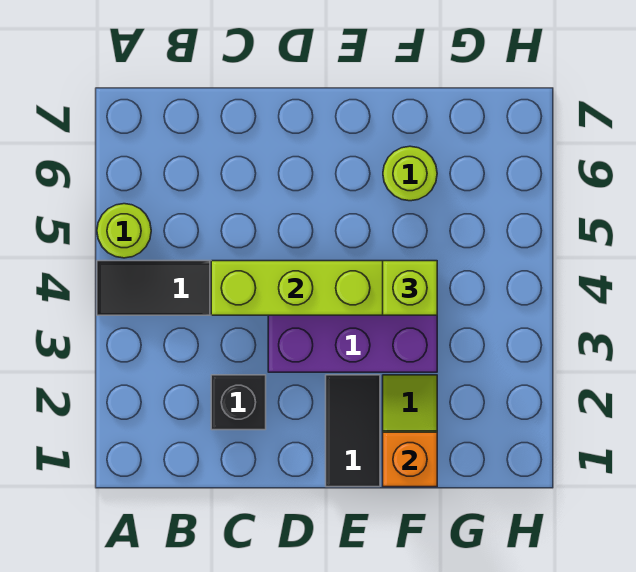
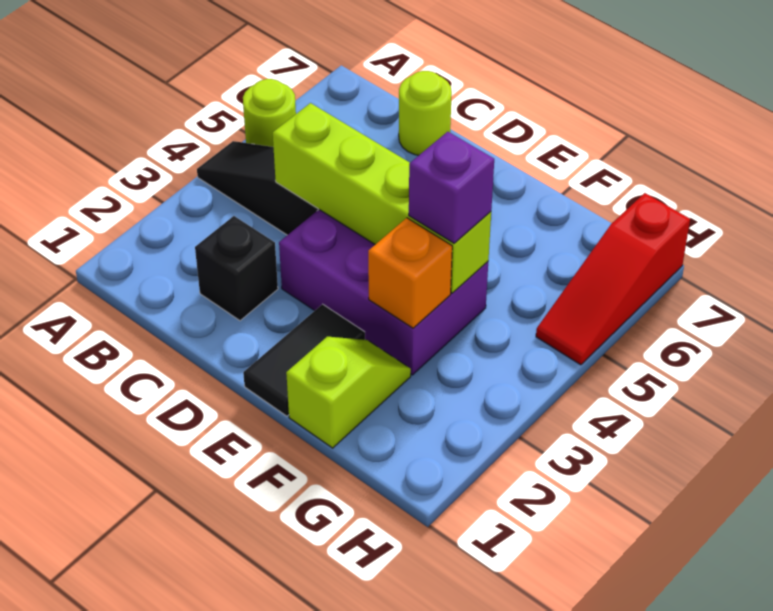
orange brick F1 level 2 -> orange brick F3 level 2
lime brick F4 level 3 -> purple brick F4 level 3
lime round brick F6 level 1 -> lime round brick C7 level 1
none -> red slope H5:H7 level 1 top 7

